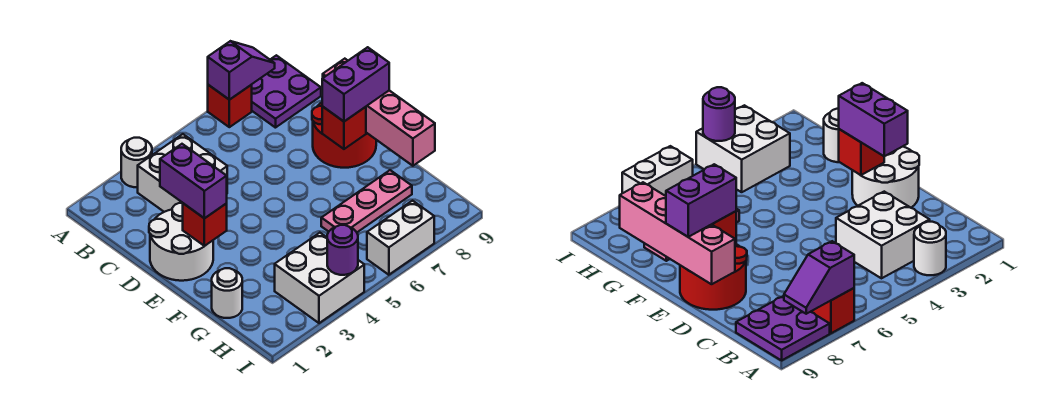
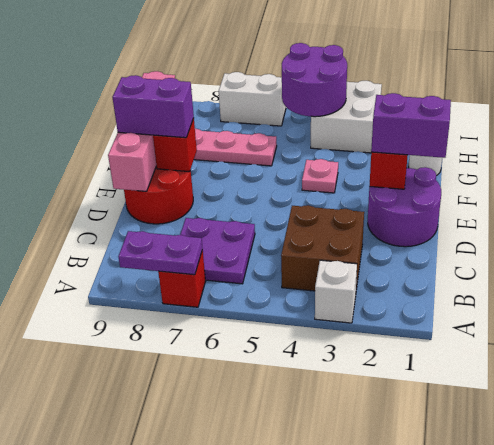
white round brick A3 level 1 -> white brick A3 level 1
purple slope A7:A8 level 2 top 7 -> purple plate A7:A8 level 2
purple plate A8:B9 level 1 -> purple plate B6:C7 level 1
white brick B3:C4 level 1 -> brown brick B3:C4 level 1
white round brick D1:E2 level 1 -> purple round brick D1:E2 level 1
purple brick D2:E2 level 3 -> purple brick E1:E2 level 3
none -> pink plate F4 level 1
purple round brick I4 level 2 -> purple round brick H4:I5 level 2

